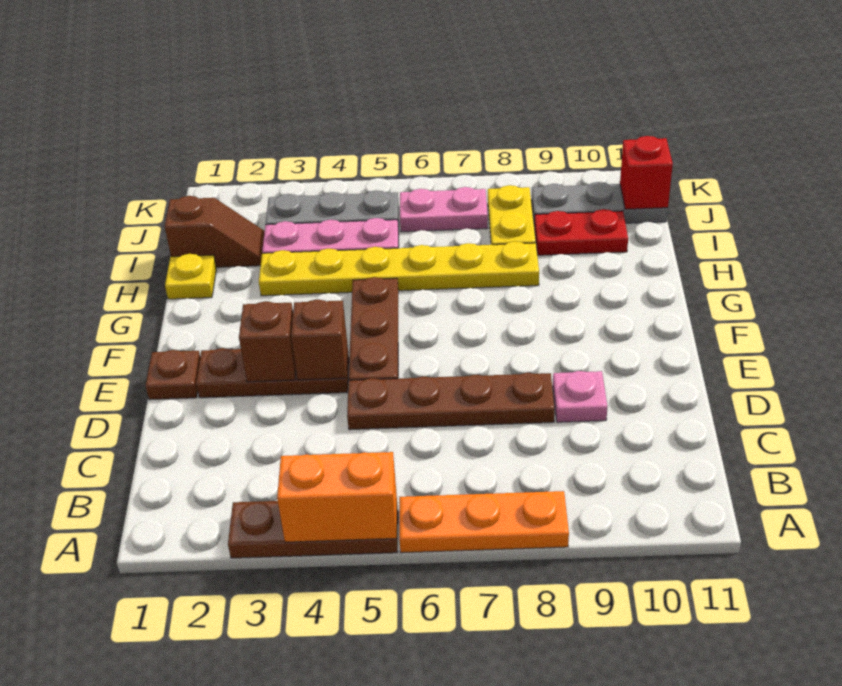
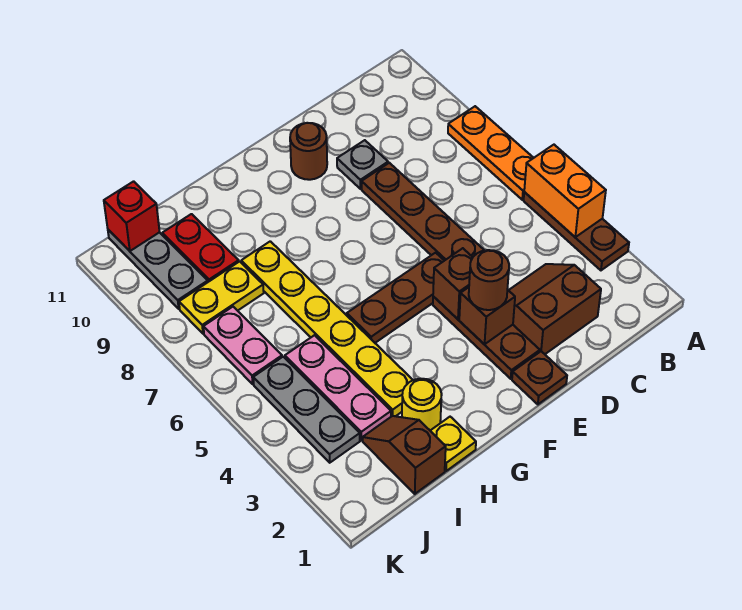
none -> brown slope C2:D3 level 1 top 2
pink plate D9 level 1 -> grey plate D9 level 1
none -> brown round brick E3 level 3
none -> brown round brick E10 level 1
none -> yellow round brick H2 level 1

